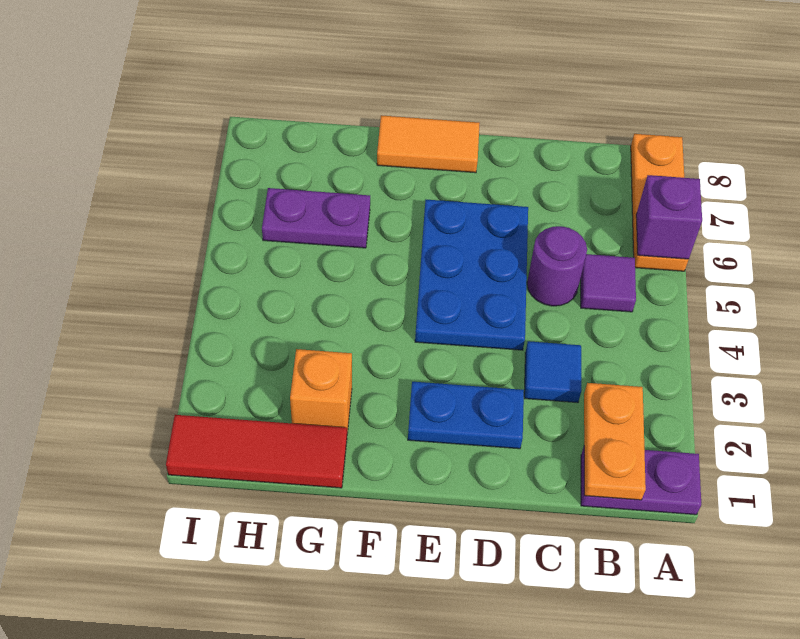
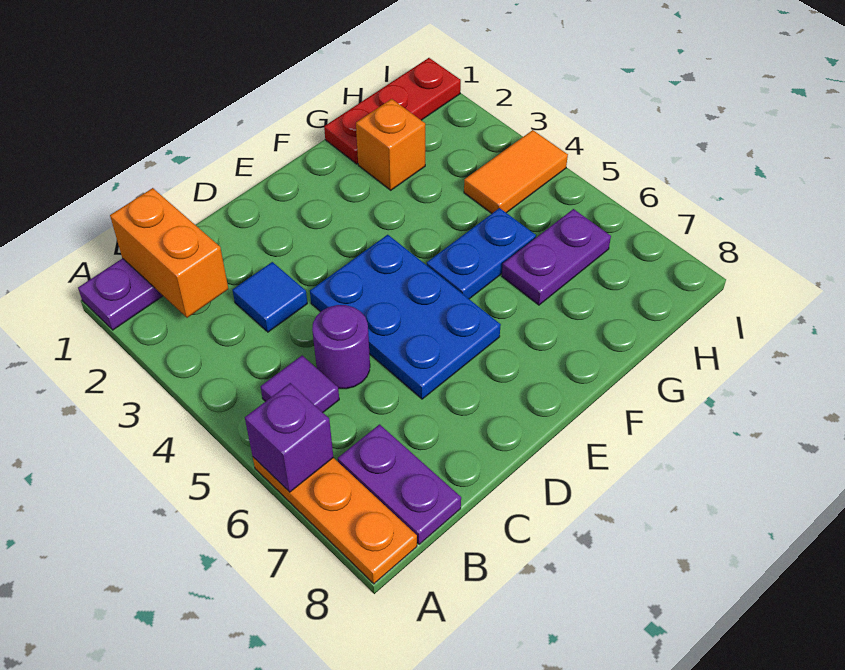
orange plate B1:B2 level 2 -> orange brick B1:B2 level 2
none -> purple plate B7:B8 level 1
blue plate D2:E2 level 1 -> blue plate F5:G5 level 1
orange tile E8:F8 level 1 -> orange tile H4:I4 level 1
red tile G1:I1 level 1 -> red plate G1:I1 level 1

